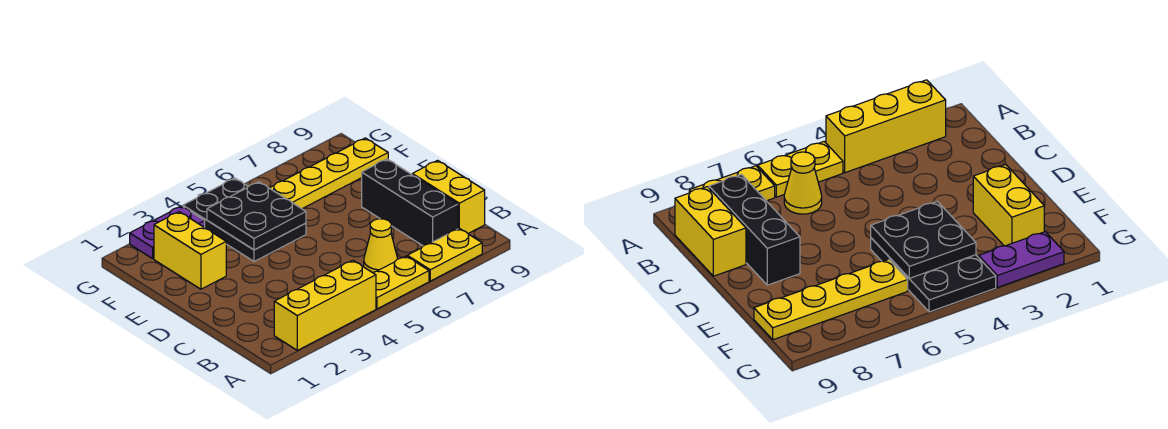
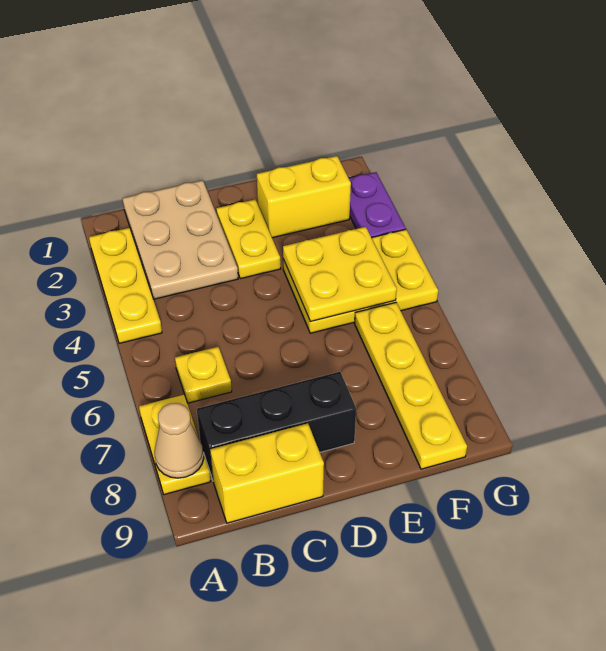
yellow brick A2:A4 level 1 -> yellow plate A2:A4 level 1
yellow plate A5:A6 level 1 -> yellow plate D2:D3 level 1
none -> tan cone A8 level 2
none -> tan plate B1:C3 level 1
yellow cone B6 level 1 -> yellow plate B6 level 1
black plate E4:G5 level 1 -> yellow plate E4:G5 level 1
black plate E4:F5 level 2 -> yellow plate E4:F5 level 2

